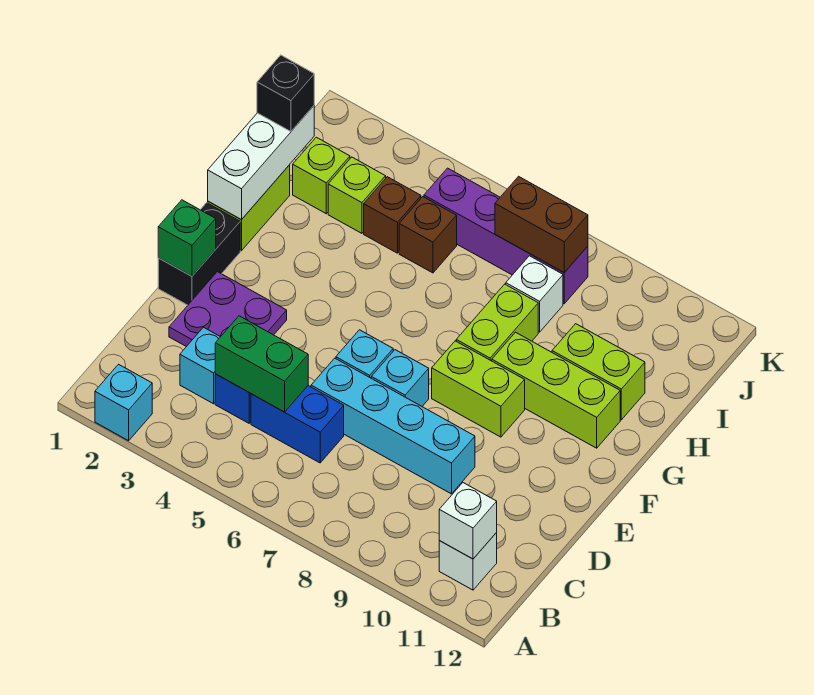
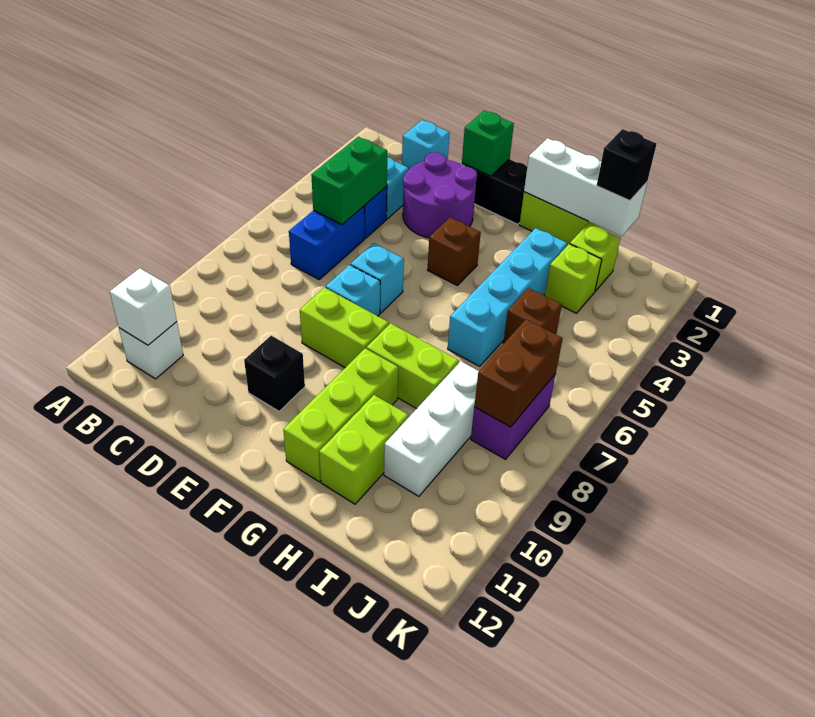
cyan brick A2 level 1 -> cyan brick C1 level 1
purple plate D2:E3 level 1 -> purple round brick D2:E3 level 1
cyan brick D6:D9 level 1 -> cyan brick H3:H6 level 1
none -> black brick E10 level 1
lime brick F8:F9 level 1 -> lime brick E8:F8 level 1
brown brick I4 level 1 -> brown brick F4 level 1
white brick I8 level 1 -> white brick I8:I10 level 1
purple brick J5:J8 level 1 -> purple brick J7:J8 level 1

